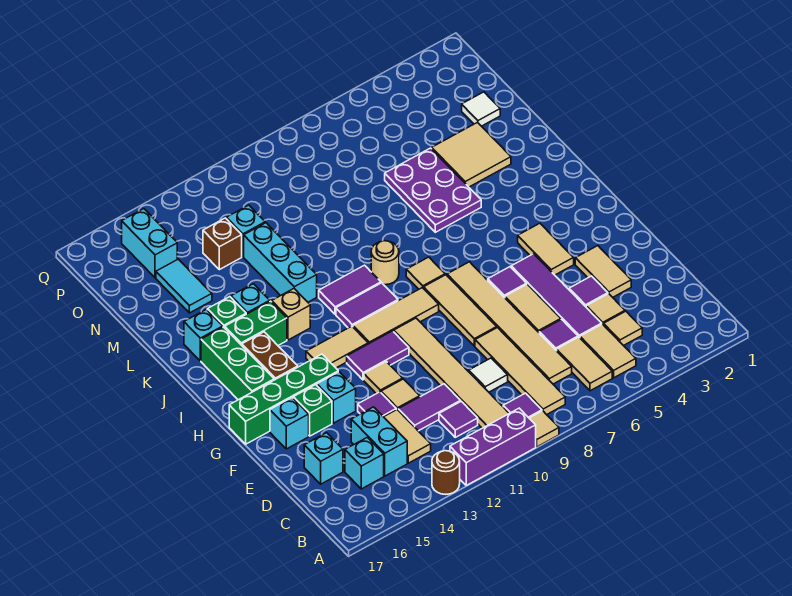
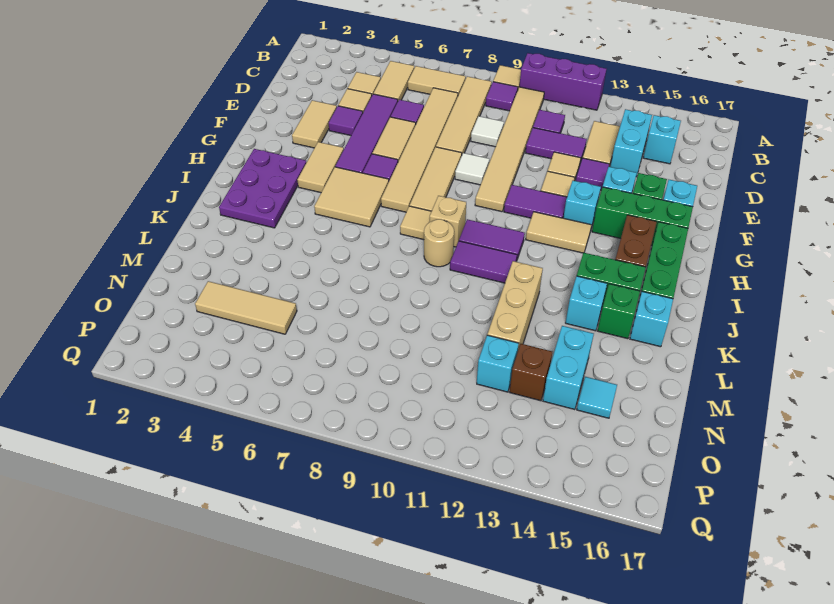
brown round brick A13 level 1 -> none
tan tile B6:C6 level 1 -> tan tile B6:B7 level 1
cyan brick D16 level 1 -> cyan brick G13 level 1
green brick G14:G17 level 1 -> green brick G14:G16 level 1
tan tile H9:H11 level 1 -> tan tile N3:N5 level 1
tan brick J13 level 1 -> tan brick I9 level 1
purple plate K5:M6 level 1 -> purple plate H2:J3 level 1
cyan brick K12:M12 level 1 -> tan brick K12:M12 level 1
tan tile L3:M4 level 1 -> tan tile H5:I6 level 1
cyan tile M15:N15 level 1 -> cyan tile N15 level 1
white tile N2 level 1 -> white tile F9 level 1
cyan brick O15:P15 level 1 -> cyan brick M14:N14 level 1

